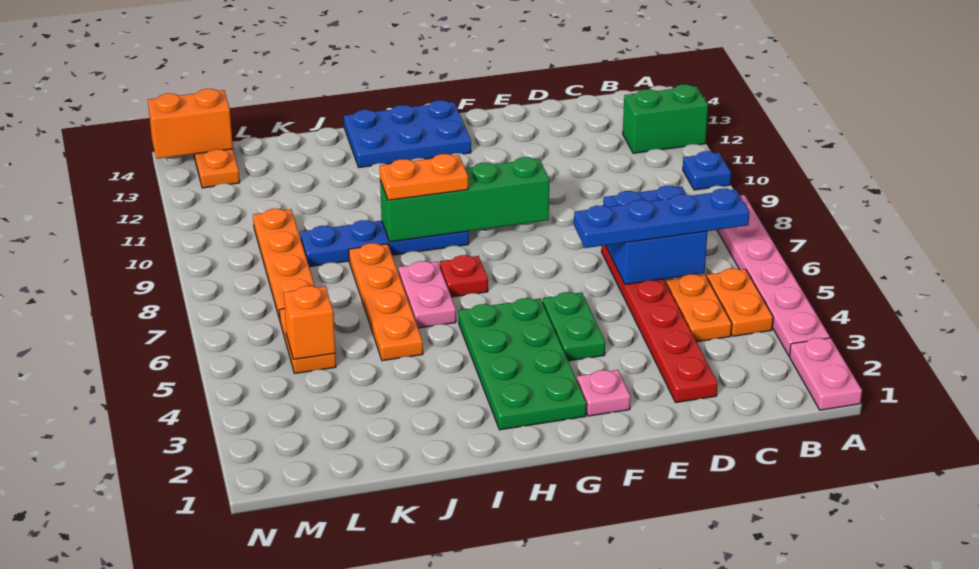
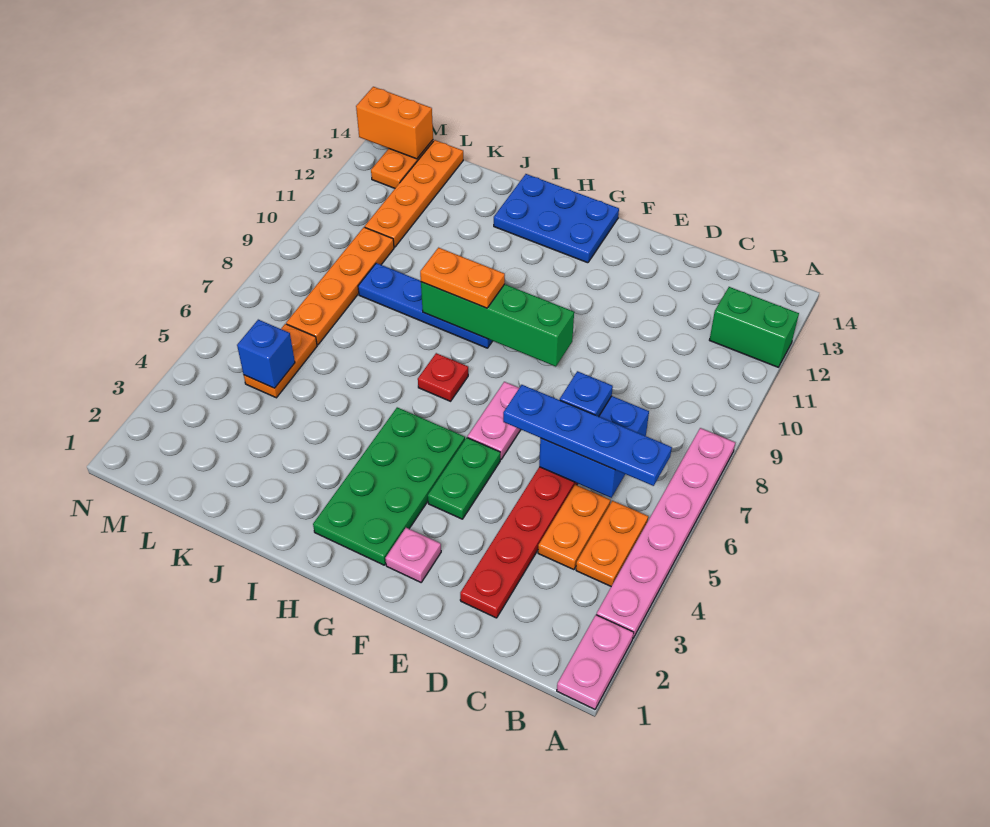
blue plate A10 level 1 -> blue plate D7 level 3
pink plate I6:I7 level 1 -> pink plate F6:F7 level 1
orange plate J5:J8 level 1 -> orange plate L11:L14 level 1
orange brick L5 level 2 -> blue brick L5 level 2

